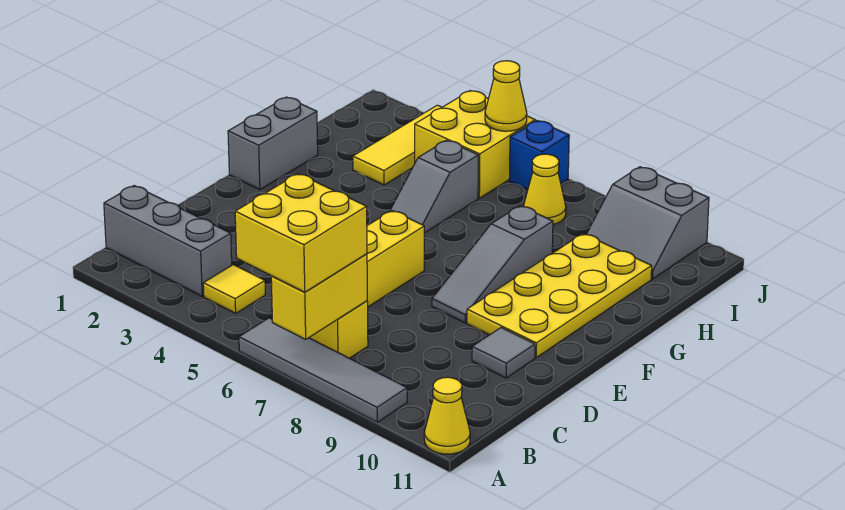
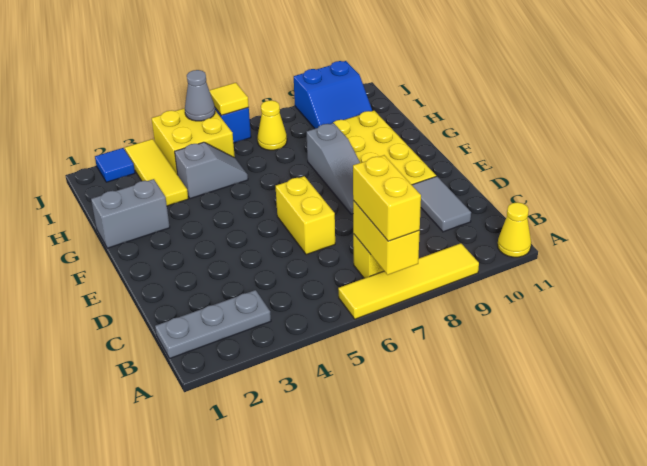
grey tile A6:A9 level 1 -> yellow tile A6:A9 level 1
yellow brick A6:B7 level 3 -> yellow brick A7:B7 level 3
grey brick B1:B3 level 1 -> grey plate B1:B3 level 1
yellow tile B4 level 1 -> yellow tile J6 level 2
grey tile D10 level 1 -> grey tile C10:D10 level 1
grey brick F1:G1 level 1 -> grey brick G1:G2 level 1
grey slope G5:H5 level 1 top H -> grey slope H4:H5 level 1 top 4
grey slope I9:J10 level 1 top J -> blue slope I9:J10 level 1 top J
none -> blue tile J2 level 1
yellow cone J5 level 2 -> grey cone J5 level 2

